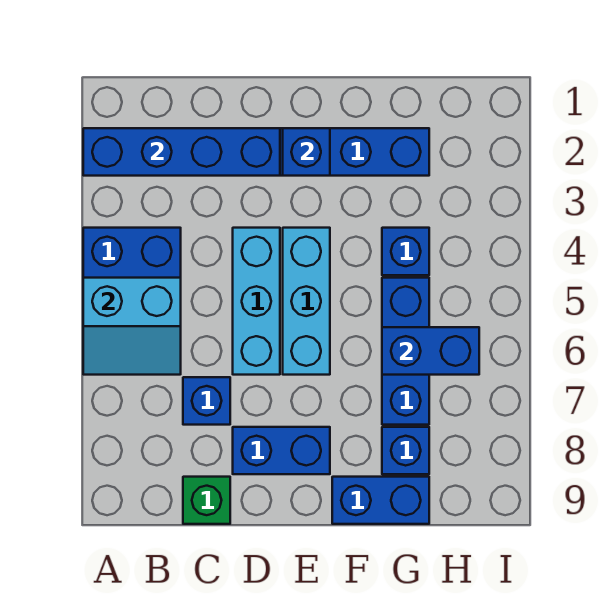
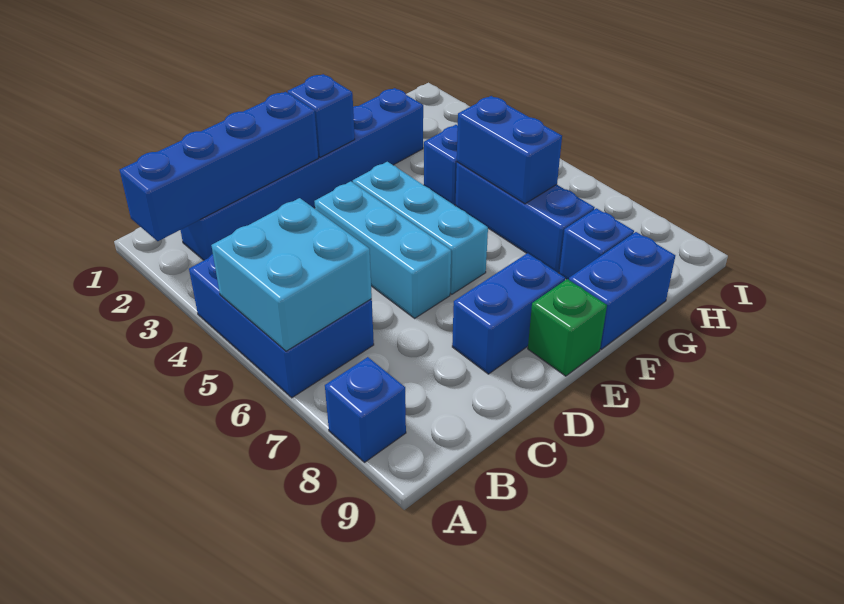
cyan slope A5:B6 level 2 top 5 -> cyan brick A5:B6 level 2
blue brick C7 level 1 -> blue brick A8 level 1
green brick C9 level 1 -> green brick E9 level 1
blue brick G6:H6 level 2 -> blue brick G5:G6 level 2

